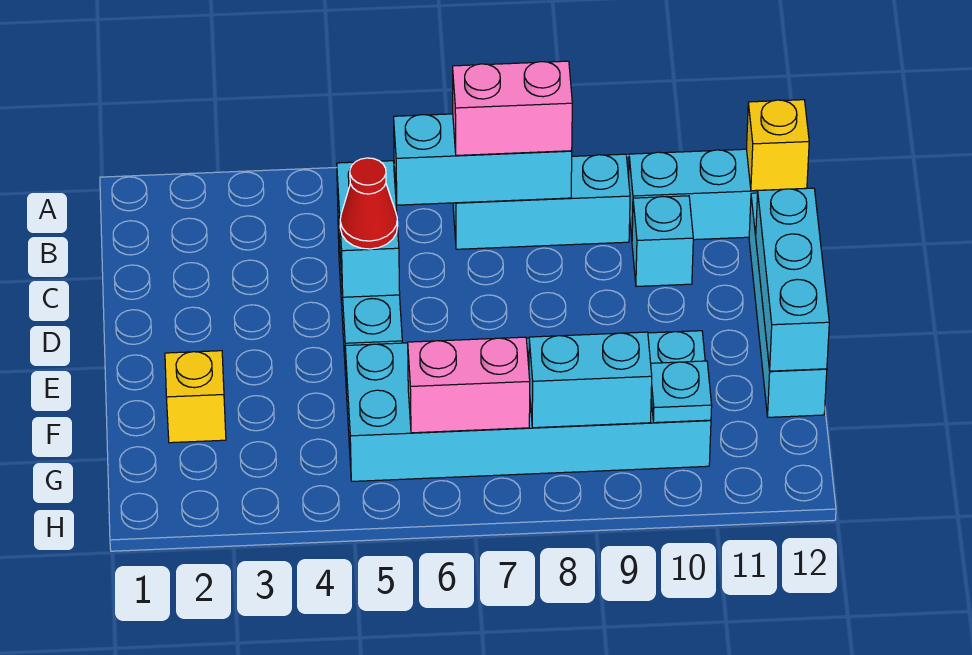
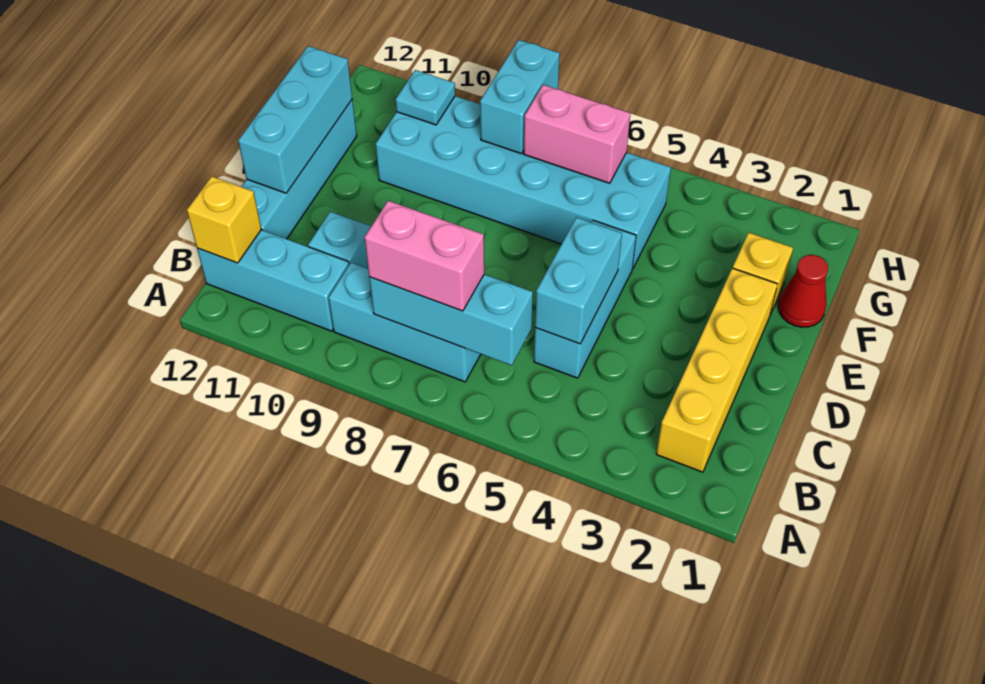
none -> yellow brick B2:E2 level 1
red cone D5 level 3 -> red cone F1 level 1
cyan brick G8:G9 level 2 -> cyan brick G8:H8 level 2

